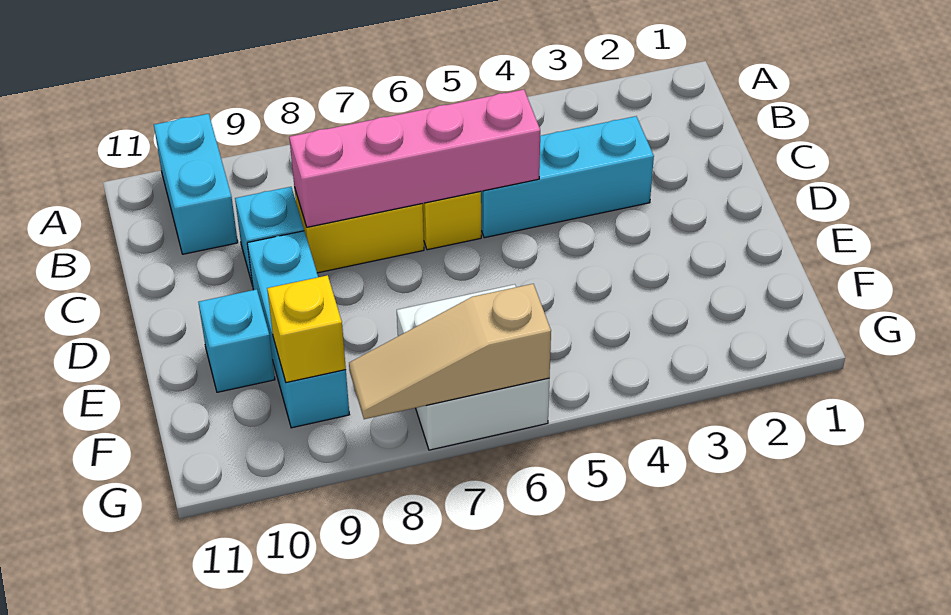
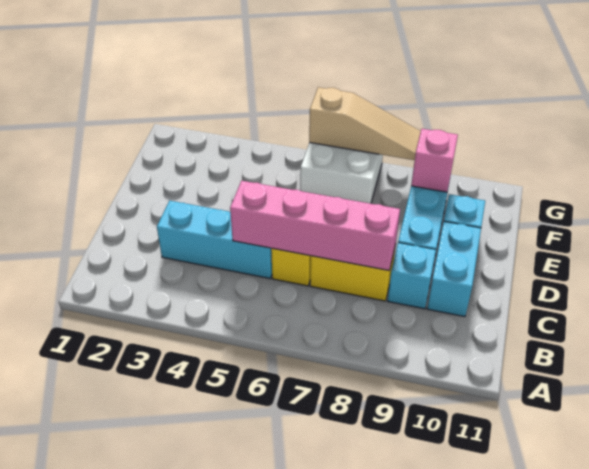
cyan brick A10:B10 level 1 -> cyan brick C10:D10 level 1
yellow brick F9 level 2 -> pink brick F9 level 2

